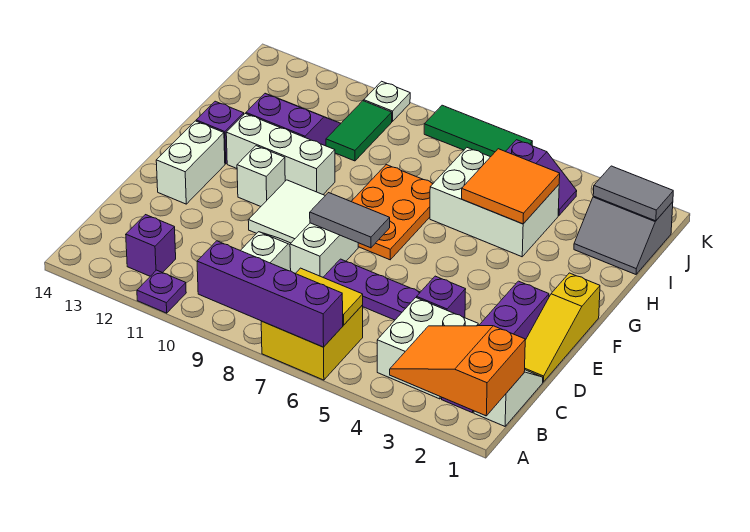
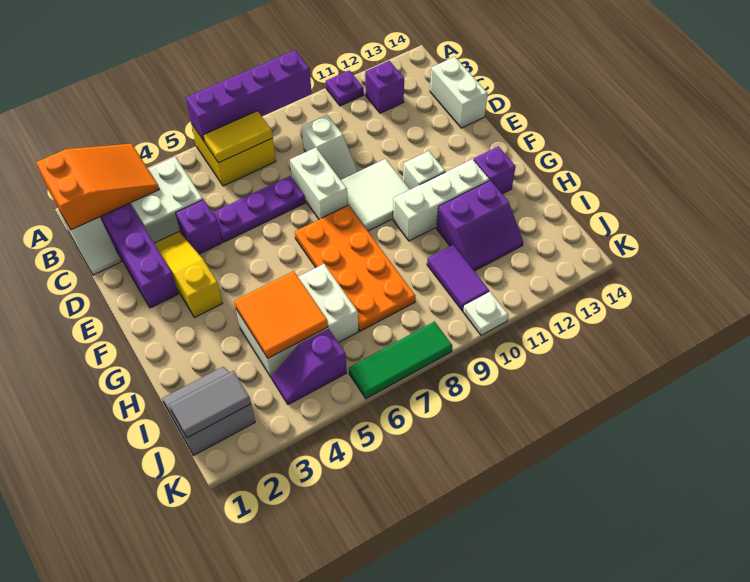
yellow slope D1:F1 level 1 top F -> yellow slope D3:F3 level 1 top F
grey tile E7:E8 level 2 -> none
white brick E13:F13 level 1 -> white brick C14:D14 level 1
orange plate F7:H8 level 1 -> orange plate F7:I8 level 1
green tile I10:J10 level 1 -> purple tile I10:J10 level 1

